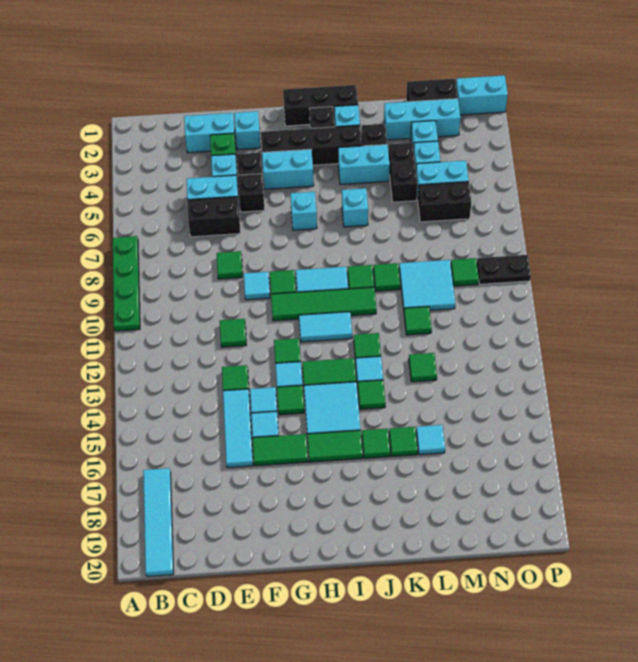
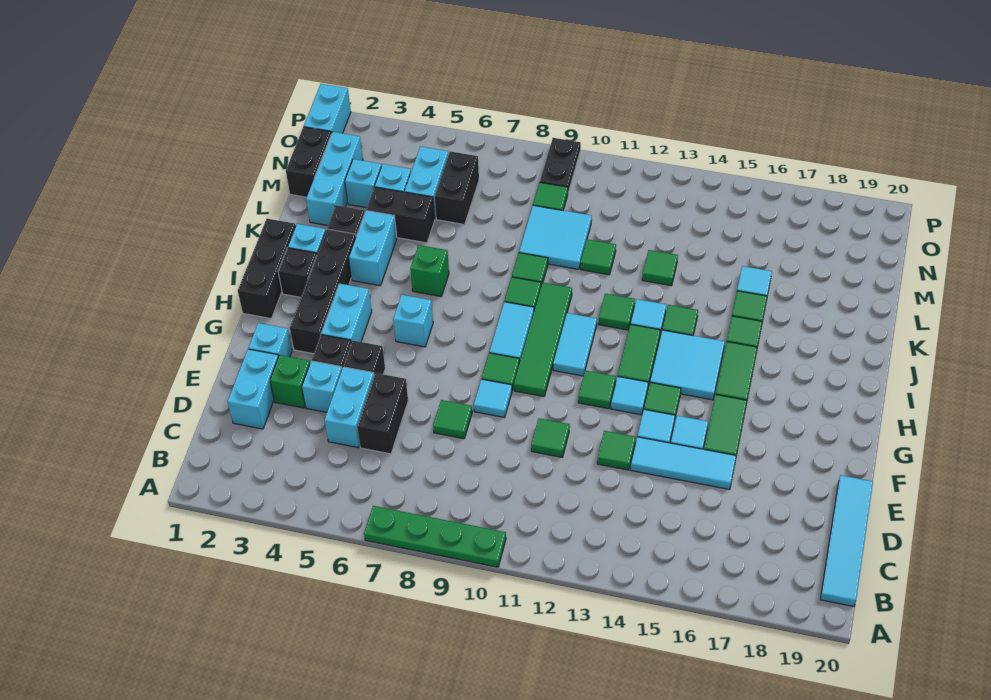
cyan tile B17:B20 level 1 -> cyan tile B20:E20 level 1
cyan brick J6 level 1 -> green brick J6 level 1

